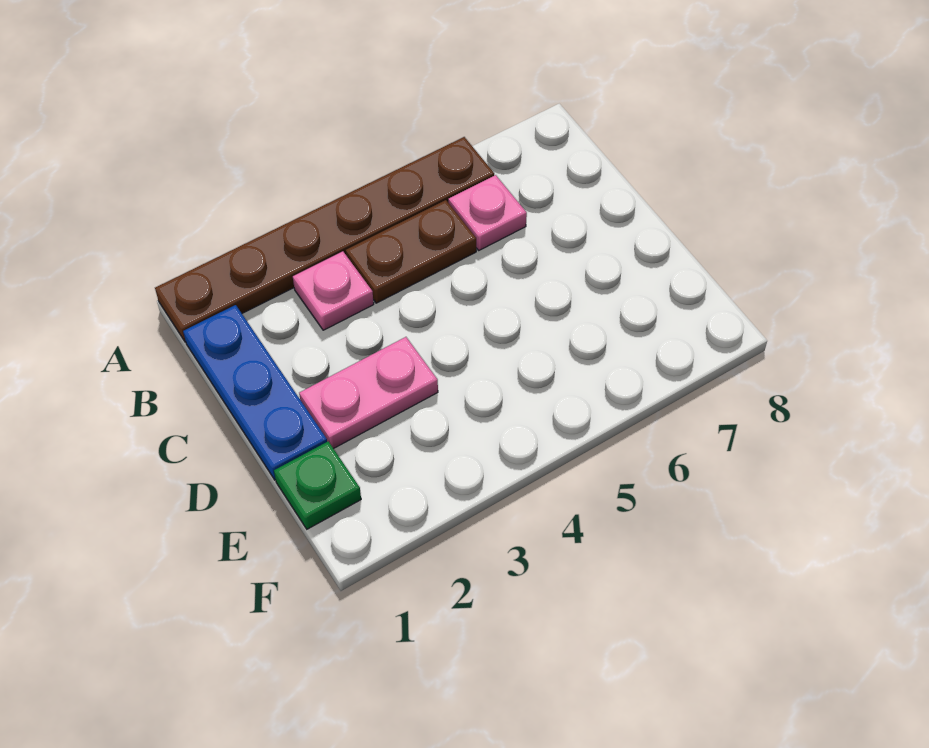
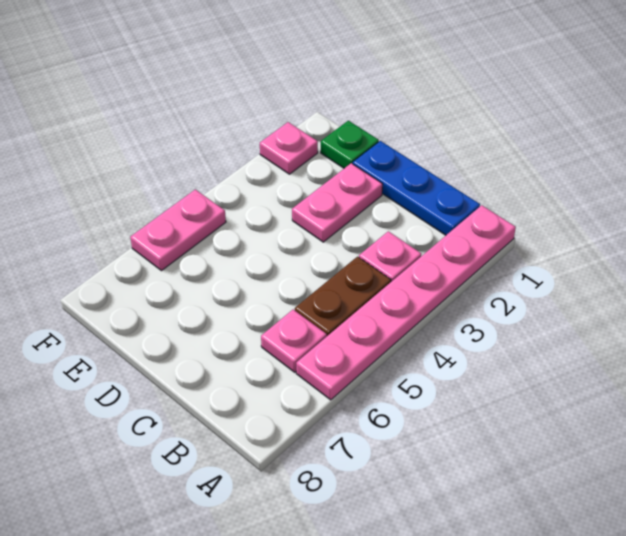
brown plate A1:A6 level 1 -> pink plate A1:A6 level 1
none -> pink plate F2 level 1
none -> pink plate F5:F6 level 1

